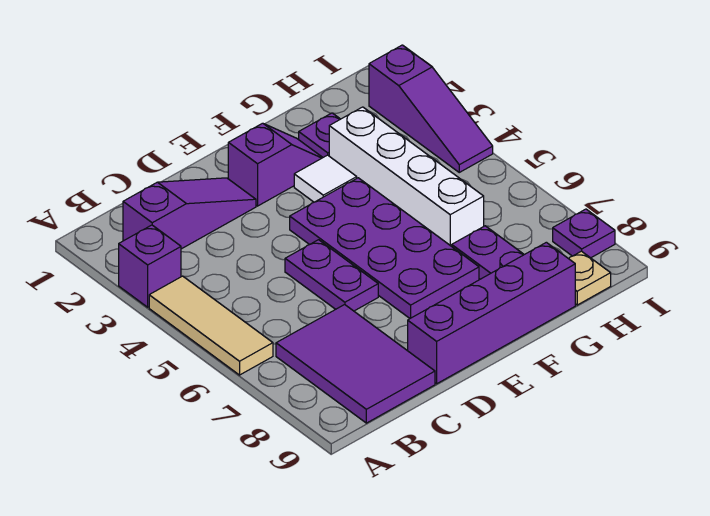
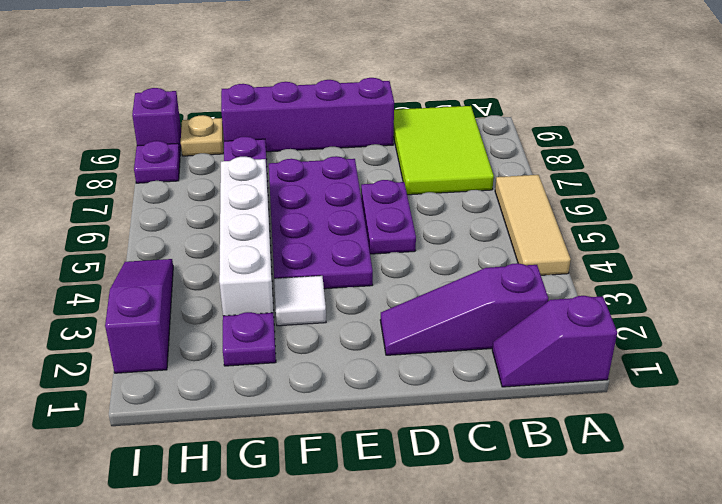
purple brick A3 level 1 -> purple brick I9 level 1
purple tile B7:C9 level 1 -> lime tile B7:C9 level 1
purple slope E2:F2 level 1 top E -> purple slope A1:B1 level 1 top A

